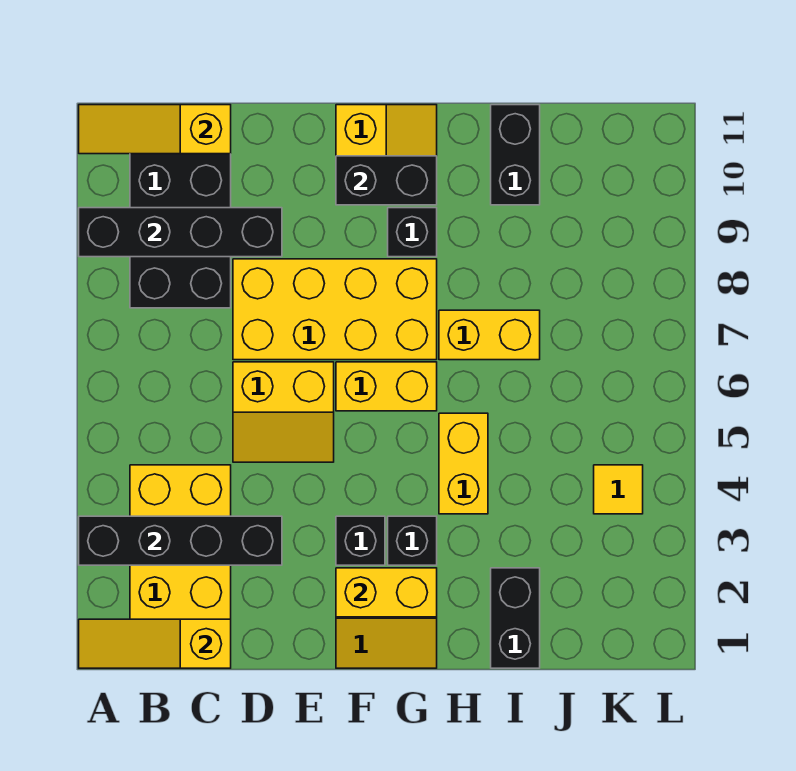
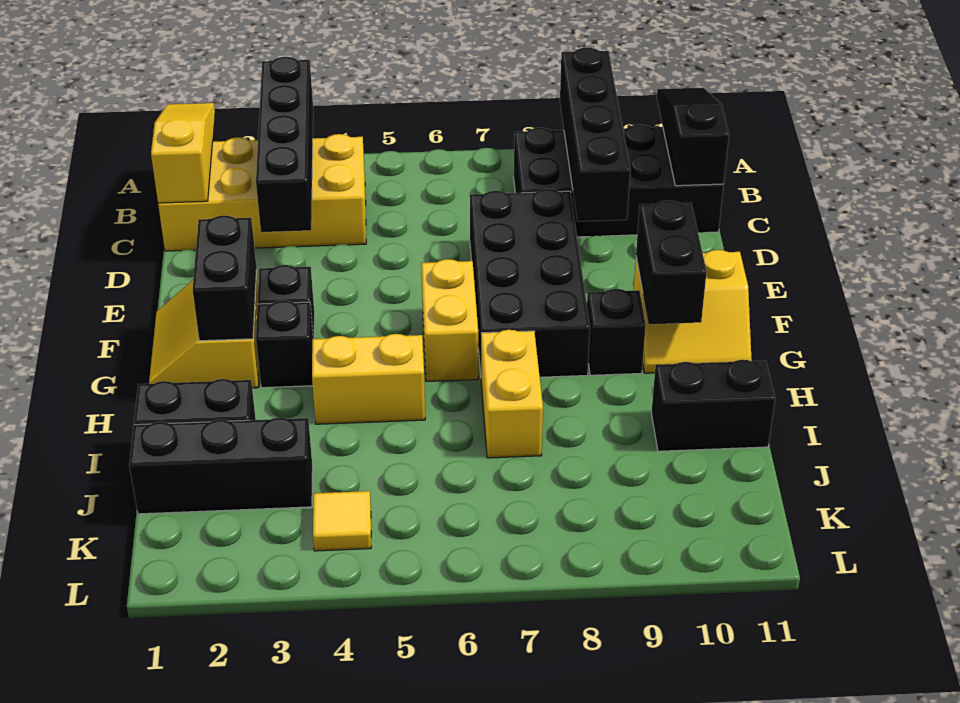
yellow slope A11:C11 level 2 top C -> black slope A11:C11 level 2 top C
yellow slope D5:E6 level 1 top 6 -> none
yellow brick D7:G8 level 1 -> black brick D7:G8 level 1
yellow brick F2:G2 level 2 -> black brick F2:G2 level 2
none -> black brick J1:J3 level 1

